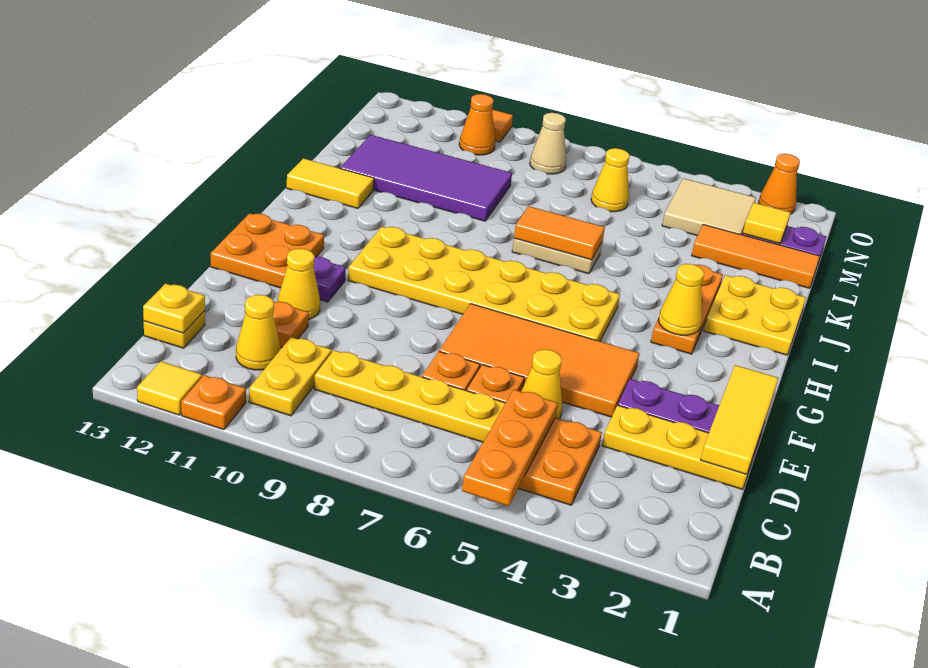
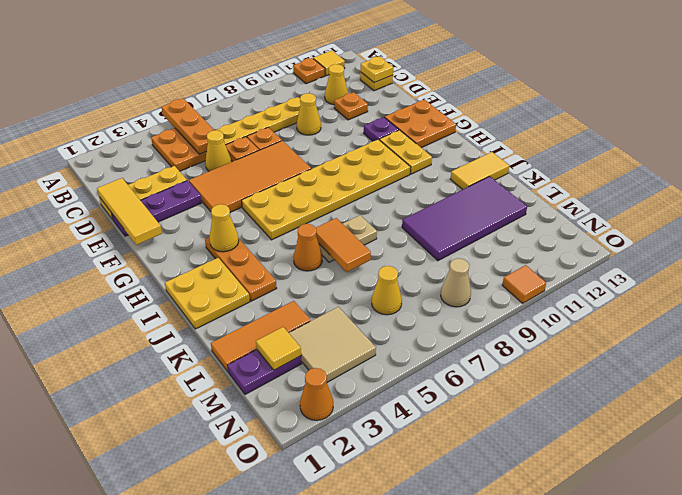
yellow plate B10:C10 level 1 -> yellow plate G11:H11 level 1
yellow cone E11 level 1 -> yellow cone D9 level 1
orange tile J6:J7 level 2 -> orange tile J6:K6 level 2
orange cone N10 level 1 -> orange cone J5 level 1

